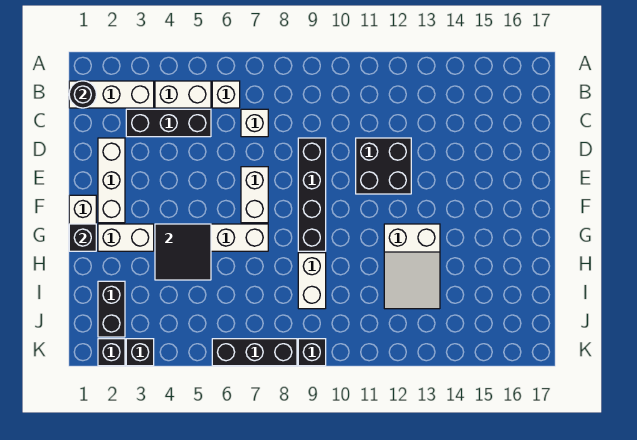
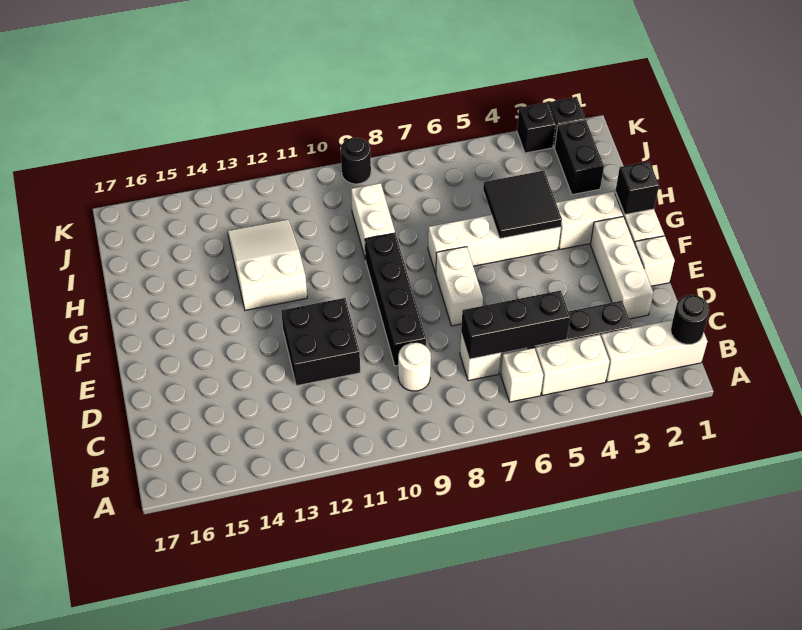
none -> white round brick C9 level 1
none -> white brick E1 level 1
black brick K6:K8 level 1 -> black brick C5:C7 level 2
black brick K9 level 1 -> black round brick K9 level 1

